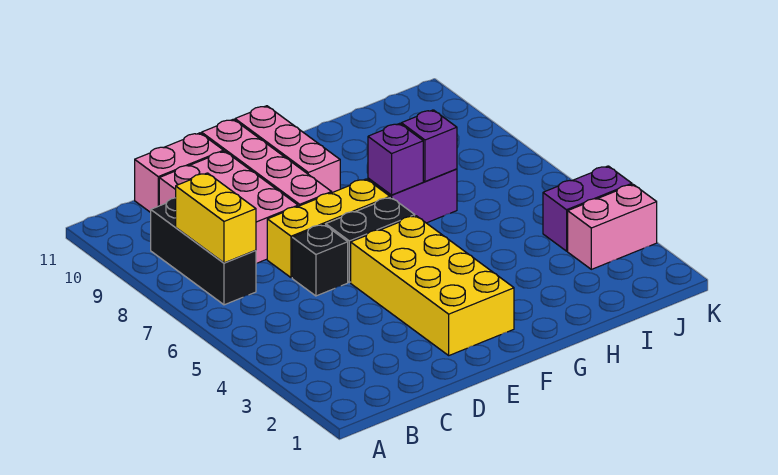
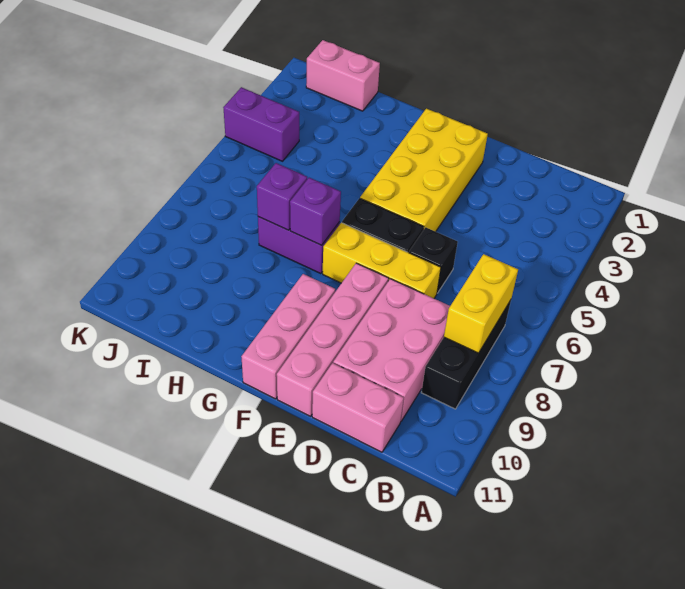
pink brick J3:K3 level 1 -> pink brick I1:J1 level 1

